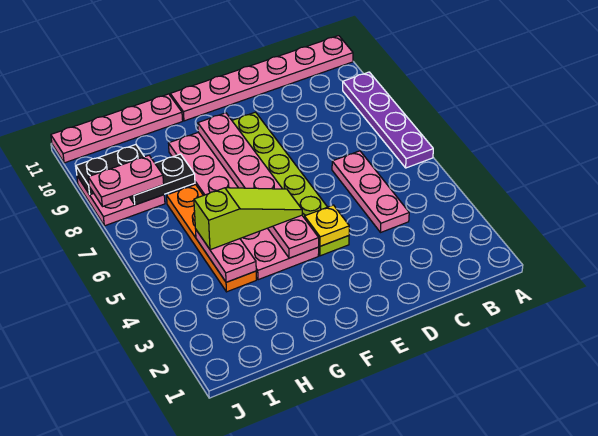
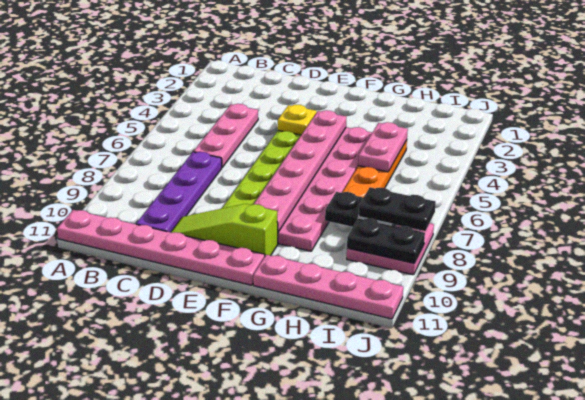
purple plate A6:A9 level 1 -> purple plate C7:C10 level 1
lime slope F5:H5 level 3 top H -> lime slope D10:F10 level 1 top F
pink plate I8:J8 level 3 -> black plate I8:J8 level 3

